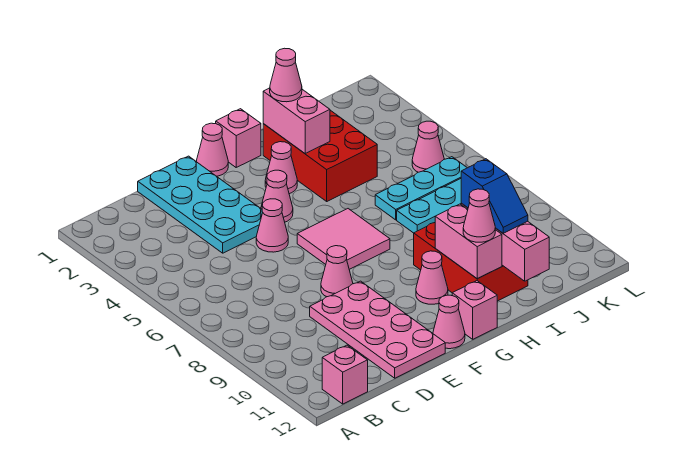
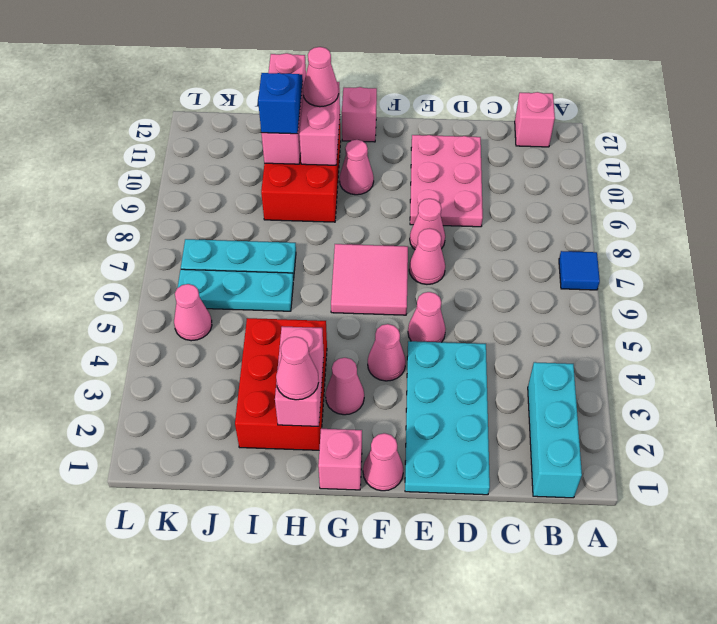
none -> blue tile A7 level 1
none -> cyan brick B1:B3 level 1
pink plate D9:E12 level 1 -> pink plate D9:E11 level 1
pink cone F12 level 1 -> pink cone E7 level 1

